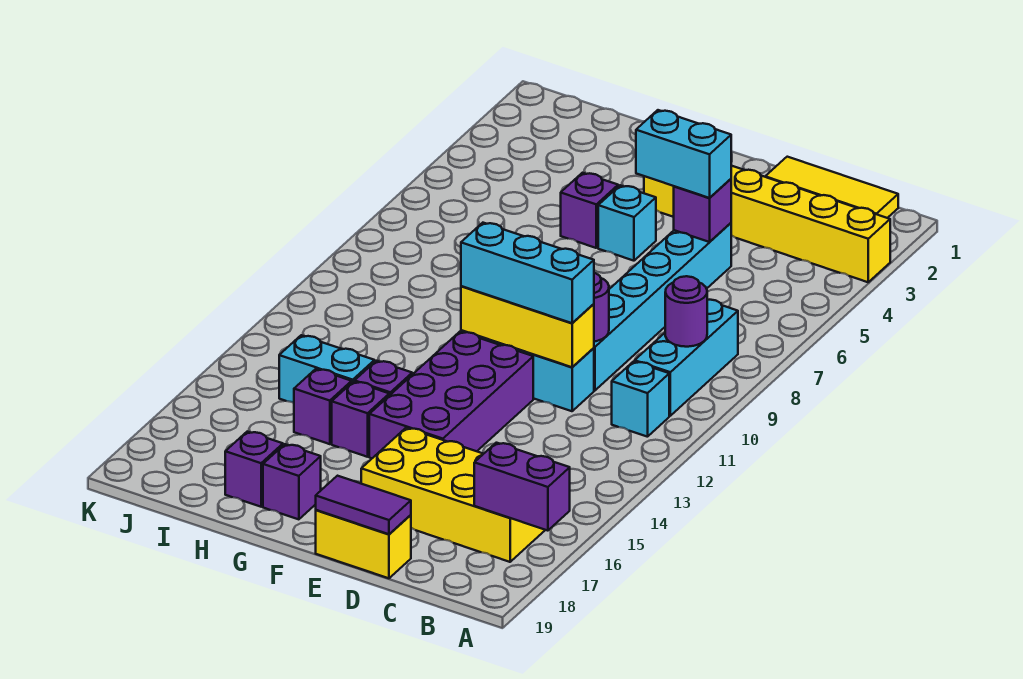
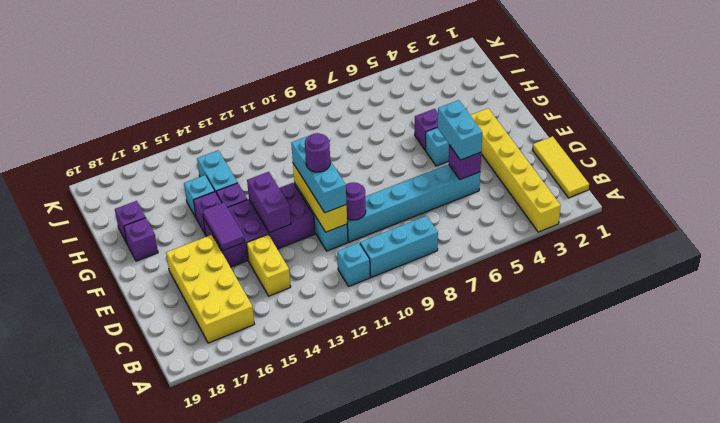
purple brick A17:B17 level 2 -> purple brick E13:F13 level 2
purple round brick B9 level 2 -> purple round brick E11 level 4
yellow brick D19:E19 level 1 -> yellow brick C14:D14 level 1
purple tile D19:E19 level 2 -> purple tile E15:F15 level 2
purple brick H15 level 1 -> cyan brick H15 level 1

